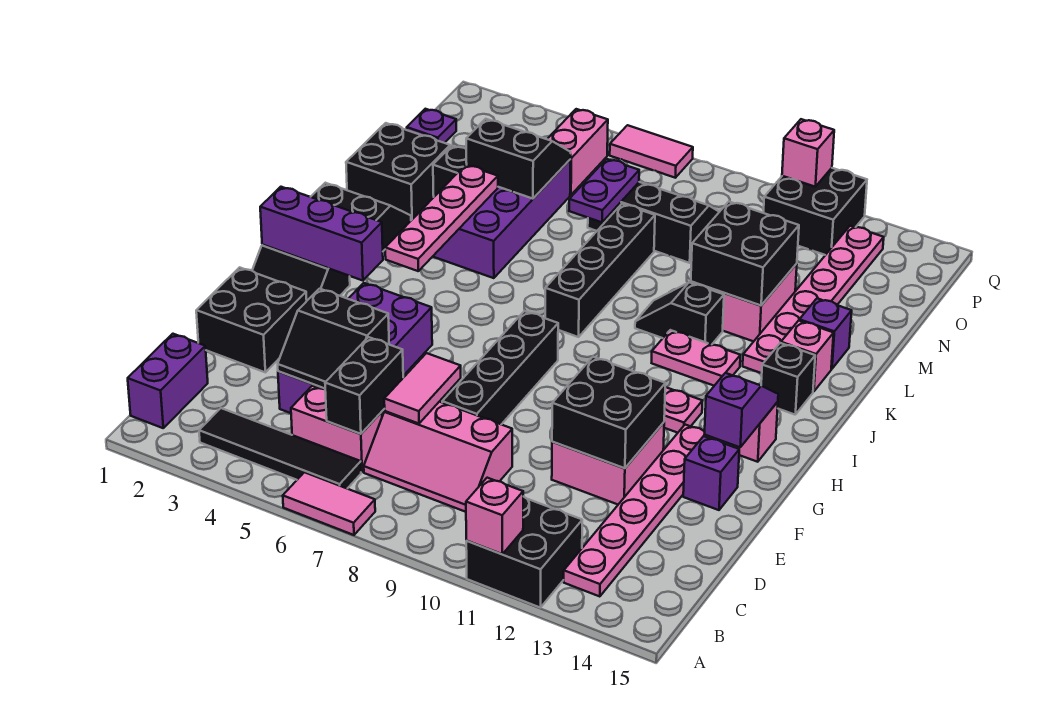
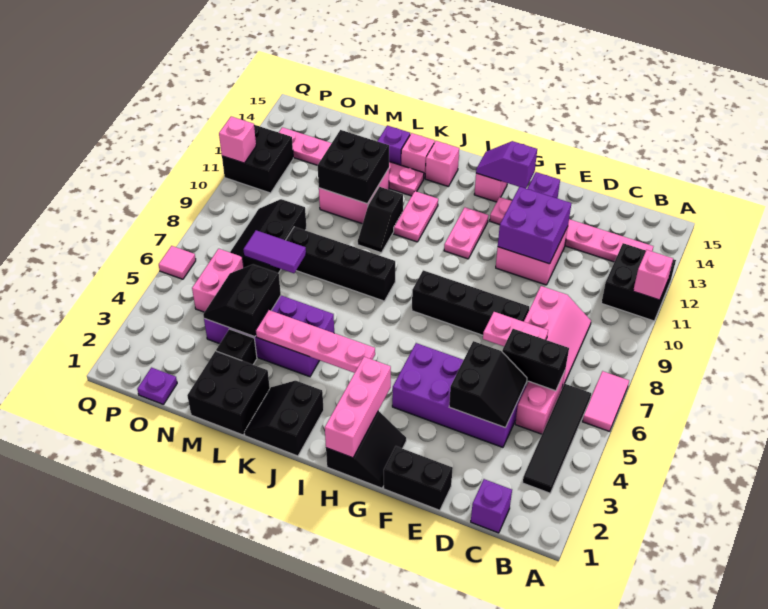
purple brick B1:C1 level 1 -> purple brick C1 level 1
pink tile D7:E7 level 2 -> pink plate D7:E7 level 2
black brick E1:F2 level 1 -> black brick E1:F1 level 1
black brick E11:F12 level 2 -> purple brick E11:F12 level 2
purple brick H1:H3 level 2 -> pink brick H1:H3 level 2
black brick J14 level 1 -> pink brick J14 level 1
purple plate M7:N7 level 2 -> purple tile M7:N7 level 2
pink brick O5:P5 level 1 -> pink brick O5:O6 level 1
pink tile Q6:Q7 level 1 -> pink tile Q6 level 1

